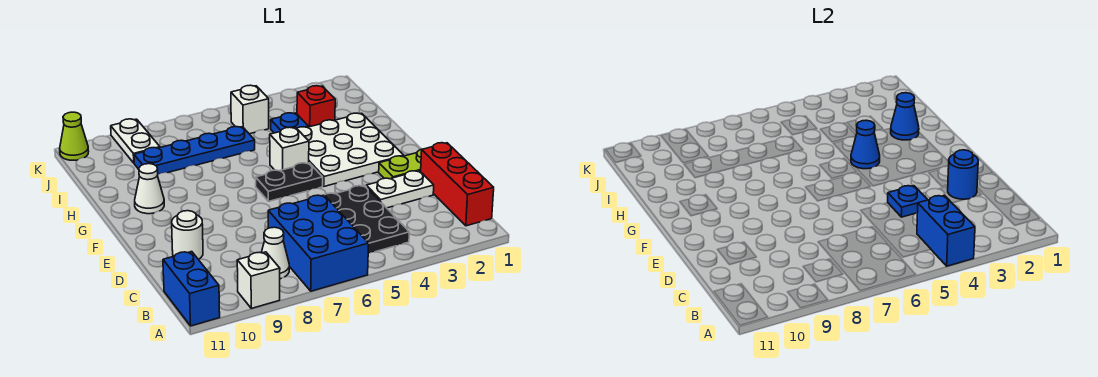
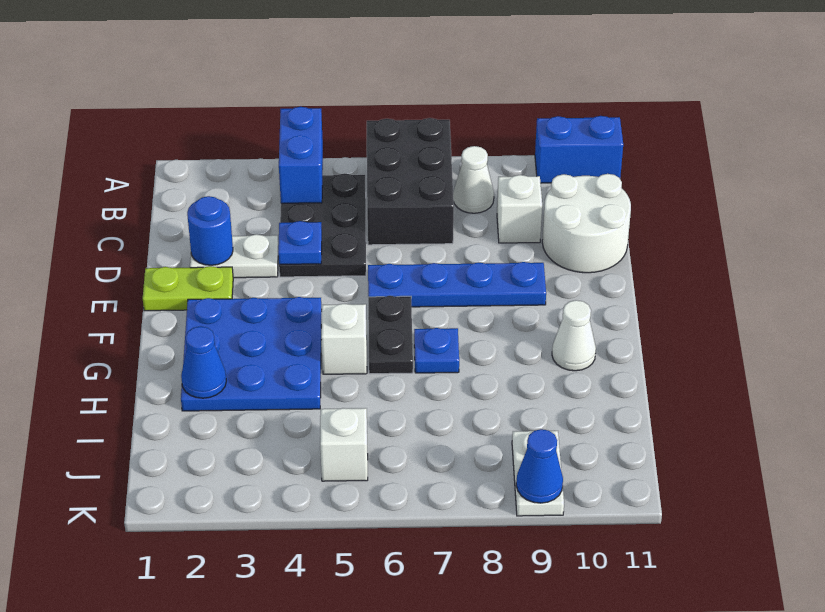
blue brick A6:C7 level 1 -> black brick A6:C7 level 1
white brick A9 level 1 -> white brick C9 level 1
blue brick A11:B11 level 1 -> blue brick A10:A11 level 1
red brick B1:D1 level 1 -> none
white round brick D10 level 1 -> white round brick C10:D11 level 1
white plate F2:H4 level 1 -> blue plate F2:H4 level 1
black plate F5:F6 level 1 -> black plate F6:G6 level 1
blue cone G4 level 2 -> blue cone K9 level 2
red brick I3 level 1 -> none
blue plate I4 level 1 -> blue plate G7 level 1
blue plate I6:I9 level 1 -> blue plate E6:E9 level 1
lime cone K11 level 1 -> none

